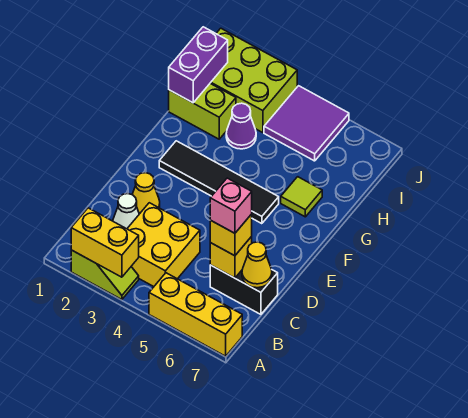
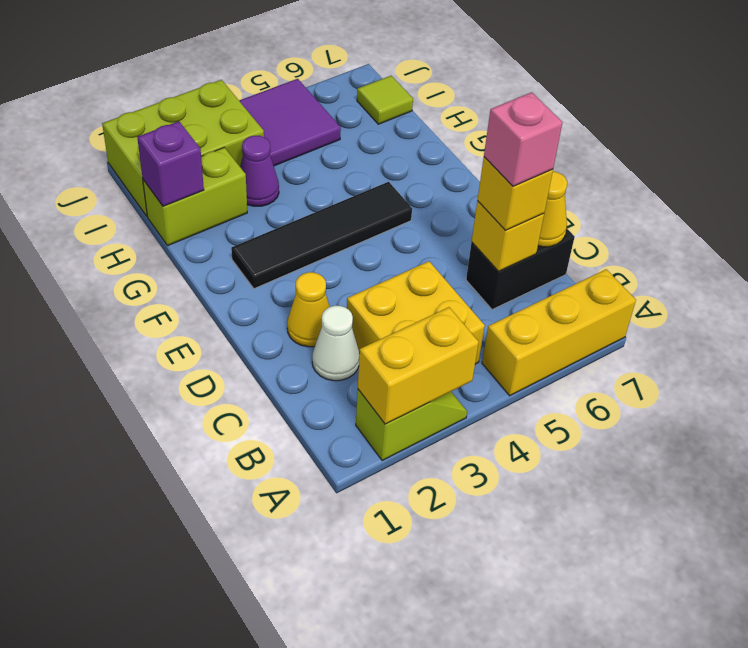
lime tile G6 level 1 -> lime tile I7 level 1
purple brick H1:I1 level 2 -> purple brick H1 level 2

